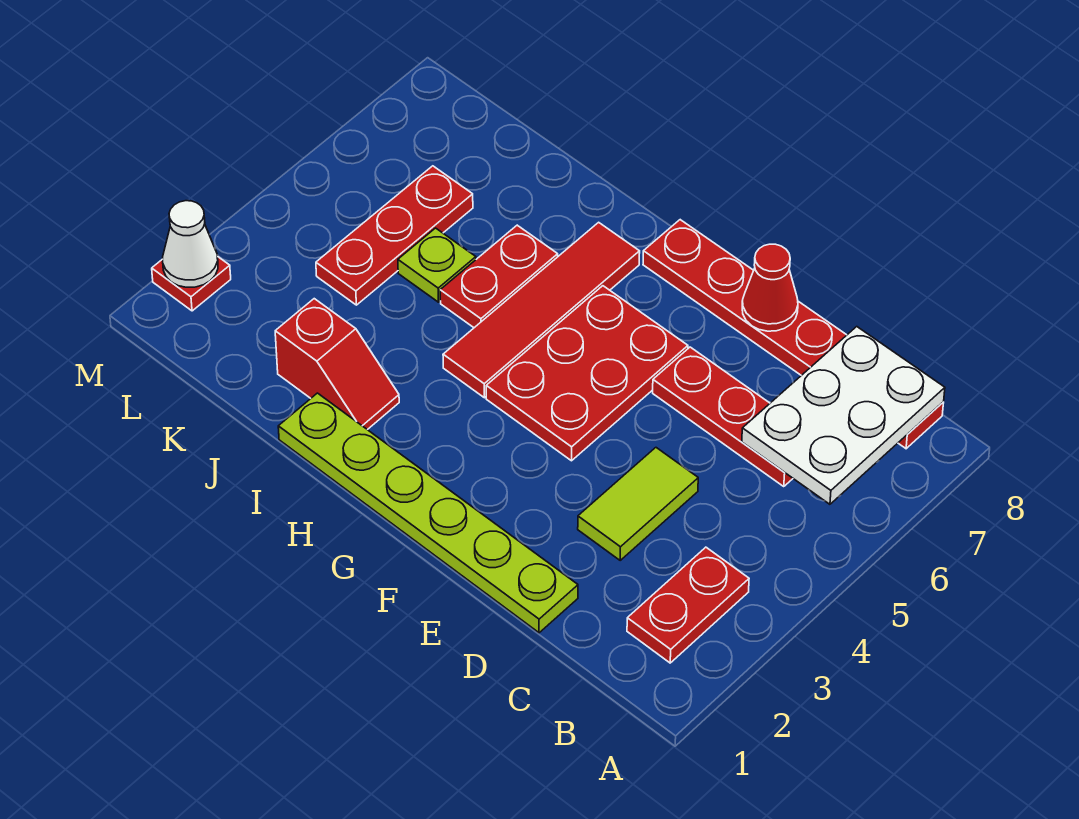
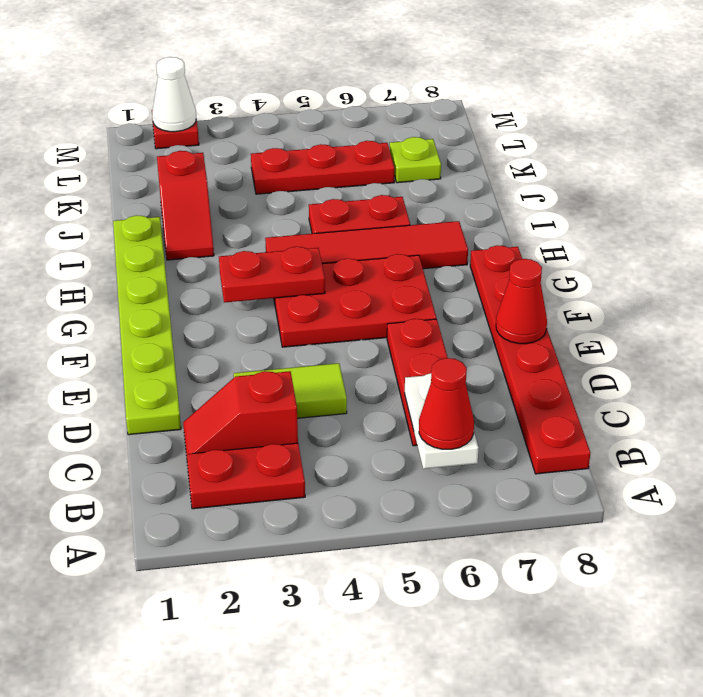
white plate B6:C8 level 2 -> white plate B6:C6 level 2
none -> red cone B6 level 3
none -> red slope C2:C3 level 1 top 3
none -> red plate G3:G4 level 2
lime plate J5 level 1 -> lime plate K7 level 1

